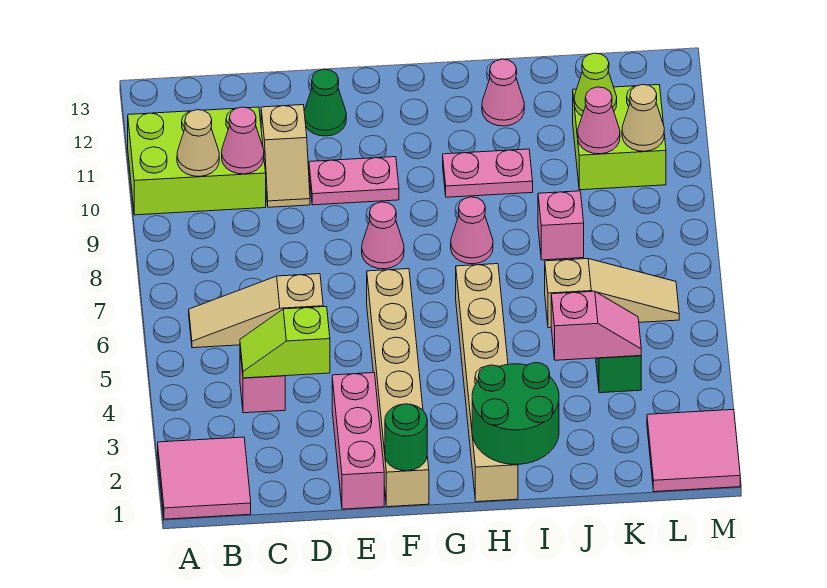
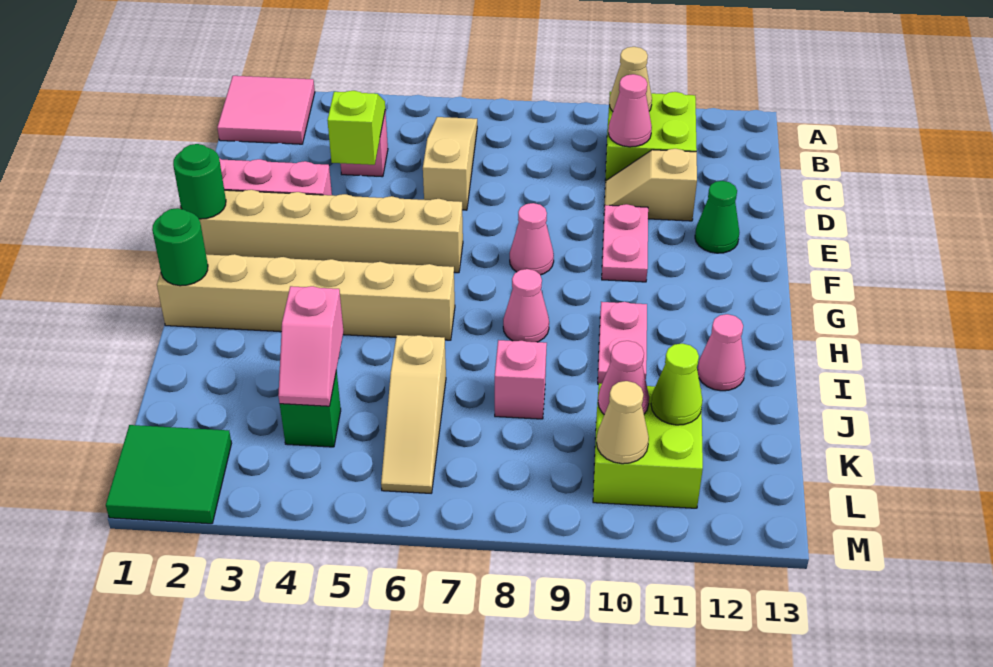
lime brick A10:C11 level 1 -> lime brick B10:C11 level 1
green round brick H1:I2 level 2 -> green round brick H1 level 2
pink tile L1:M2 level 1 -> green tile L1:M2 level 1

